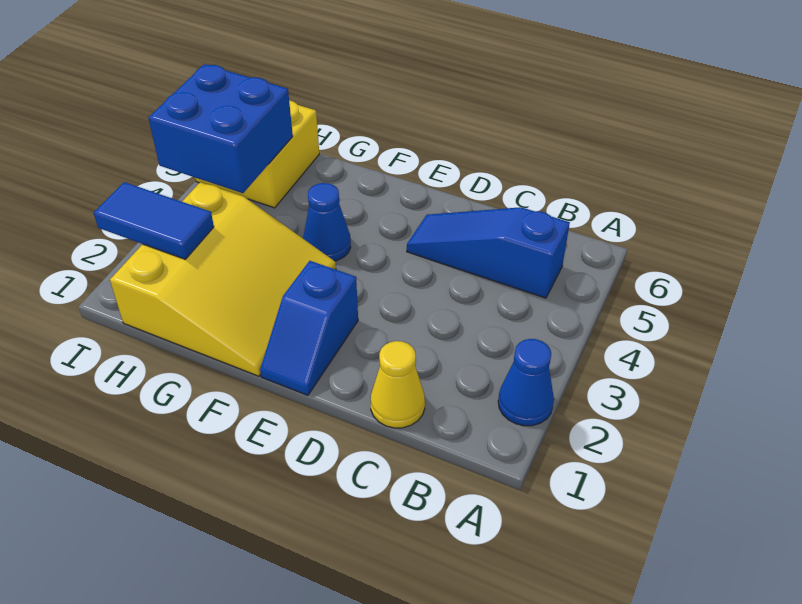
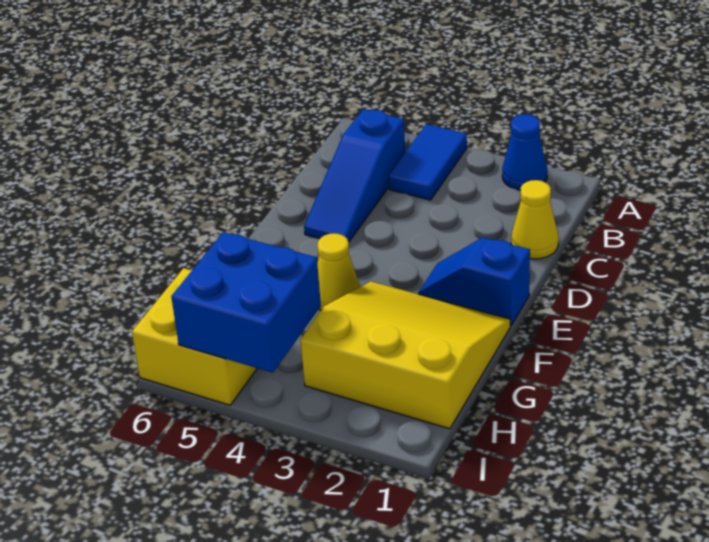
blue slope E1:E2 level 1 top 2 -> blue slope E1:E2 level 1 top 1
blue cone F4 level 1 -> yellow cone F4 level 1
blue tile H2:I2 level 2 -> blue tile A4:B4 level 1

